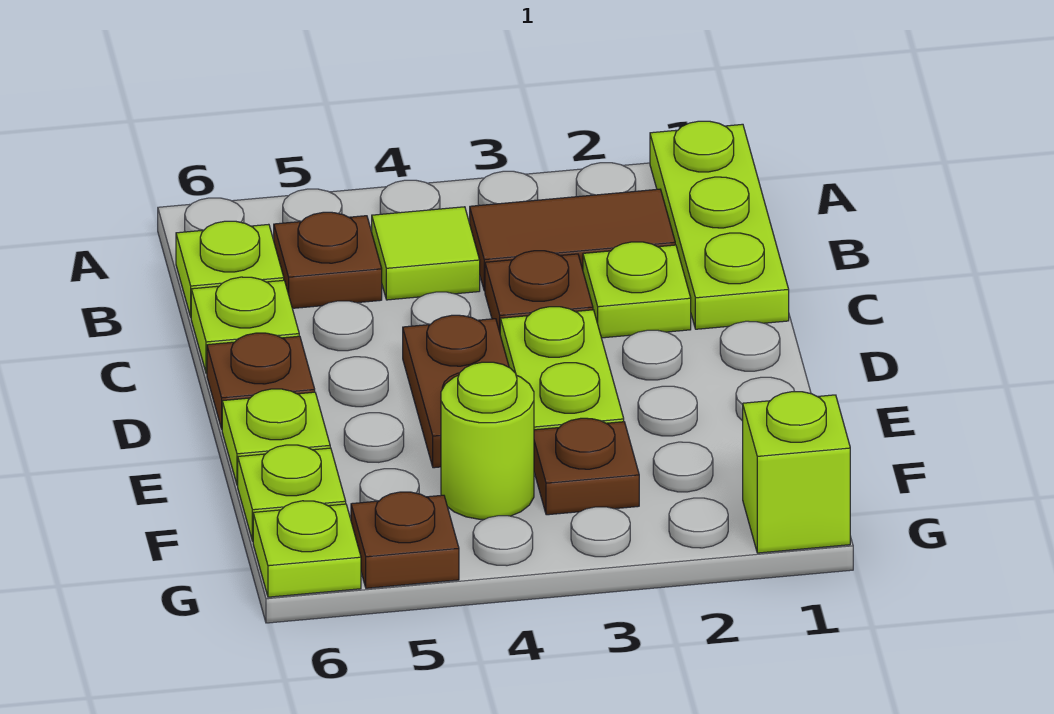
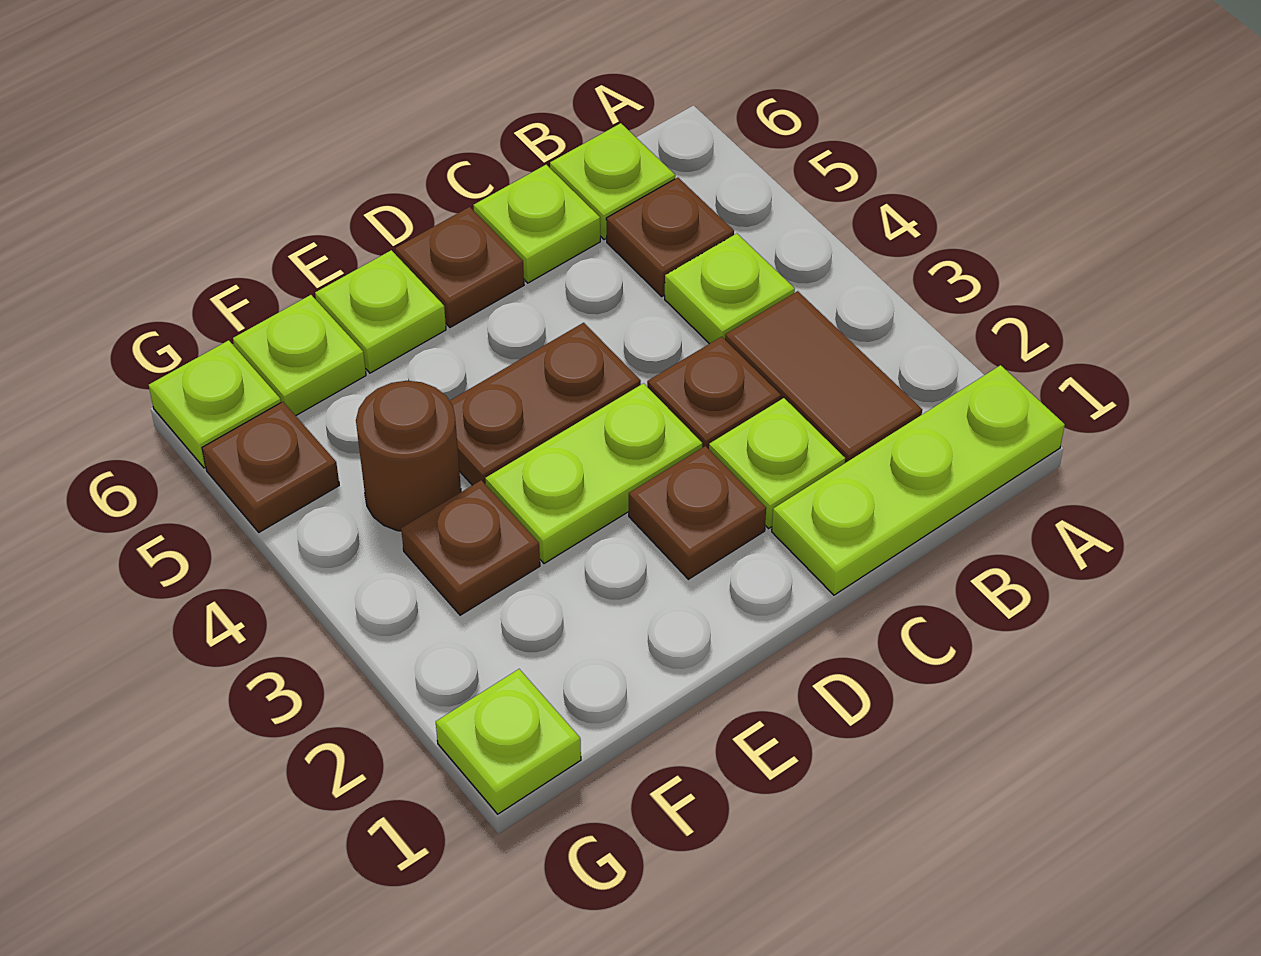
lime tile B4 level 1 -> lime plate B4 level 1
none -> brown plate D2 level 1
lime round brick F4 level 1 -> brown round brick F4 level 1
lime brick G1 level 1 -> lime plate G1 level 1

